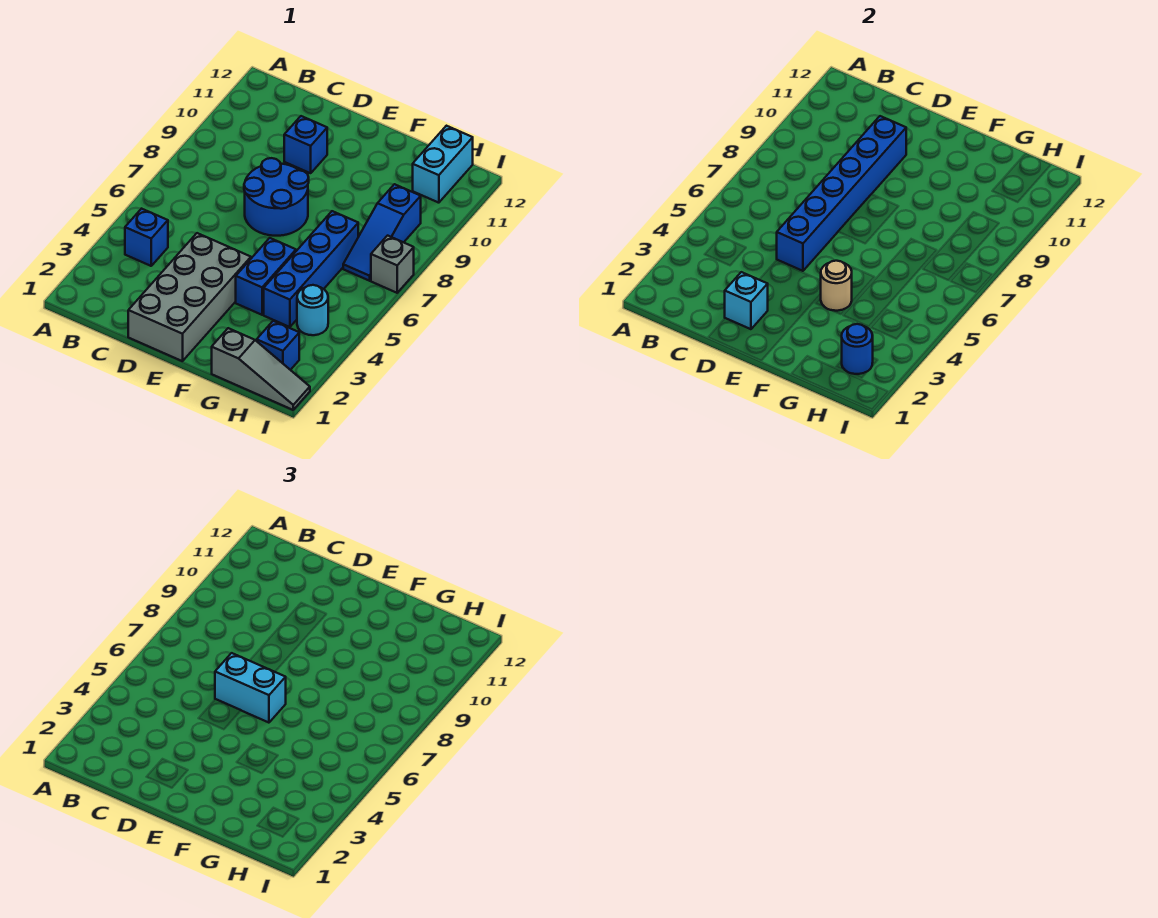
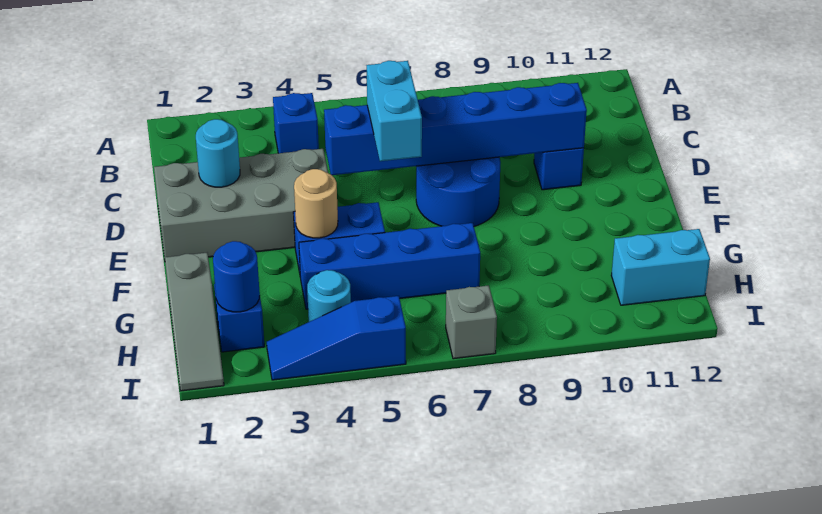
cyan brick D2 level 2 -> cyan round brick D2 level 2
blue slope H7:H9 level 1 top 9 -> blue slope I3:I5 level 1 top 5

